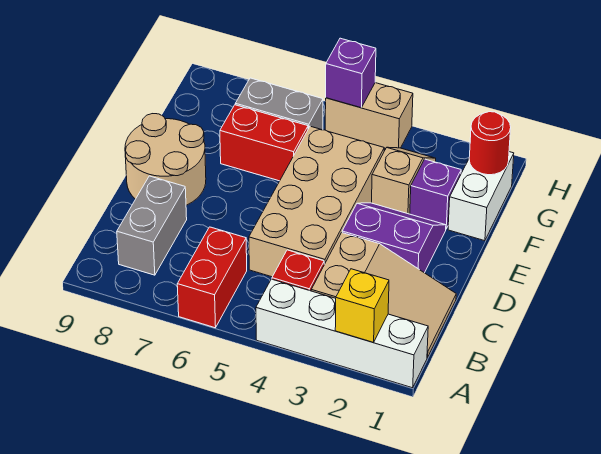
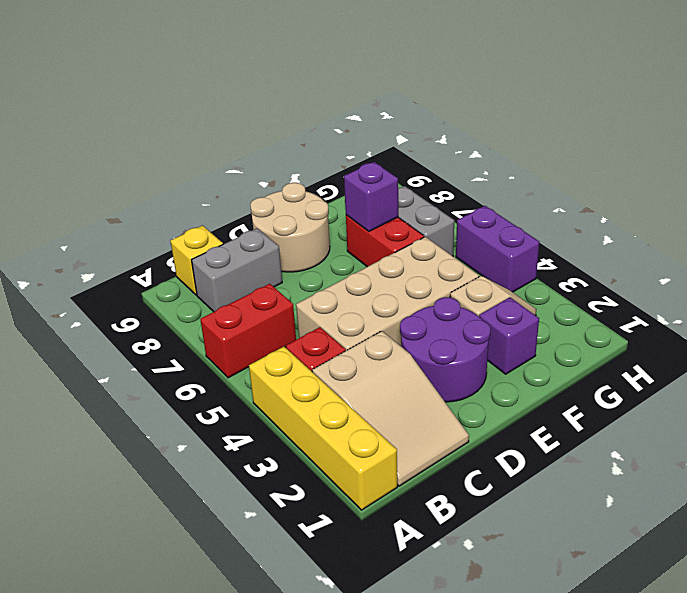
white brick A1:A4 level 1 -> yellow brick A1:A4 level 1
yellow brick A2 level 2 -> yellow brick B9 level 1
purple slope D2:E3 level 1 top D -> purple round brick D2:E3 level 1
white brick F1:G1 level 1 -> none
red round brick G1 level 2 -> none
tan brick H4:H5 level 1 -> purple brick H4:H5 level 1
purple brick H5 level 2 -> purple brick F7 level 2

